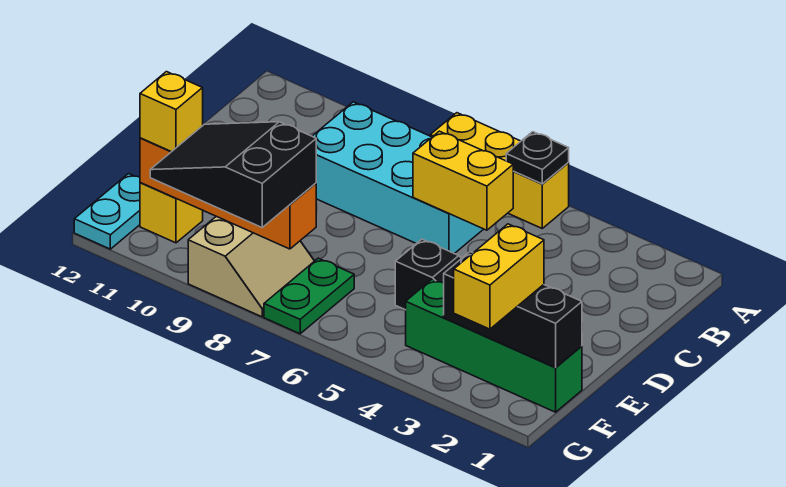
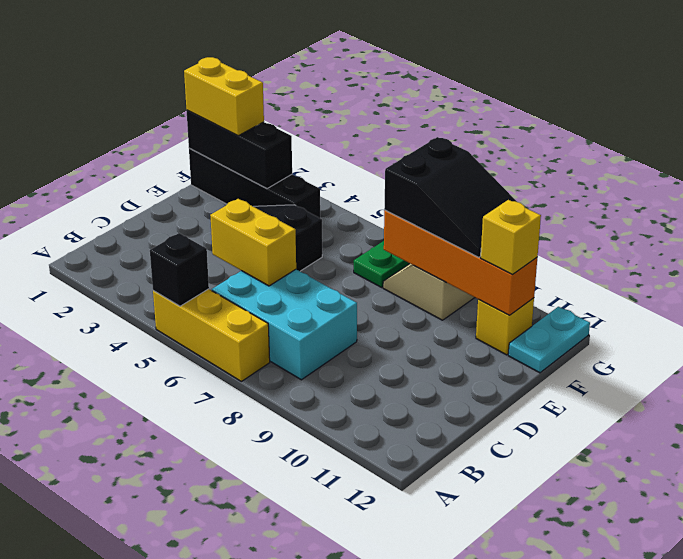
black plate A5 level 2 -> black brick A5 level 2
cyan brick B6:C9 level 1 -> cyan brick B6:C8 level 1
green brick F1:F4 level 1 -> black brick F1:F4 level 1
yellow brick F2:G2 level 3 -> yellow brick F1:F2 level 3

